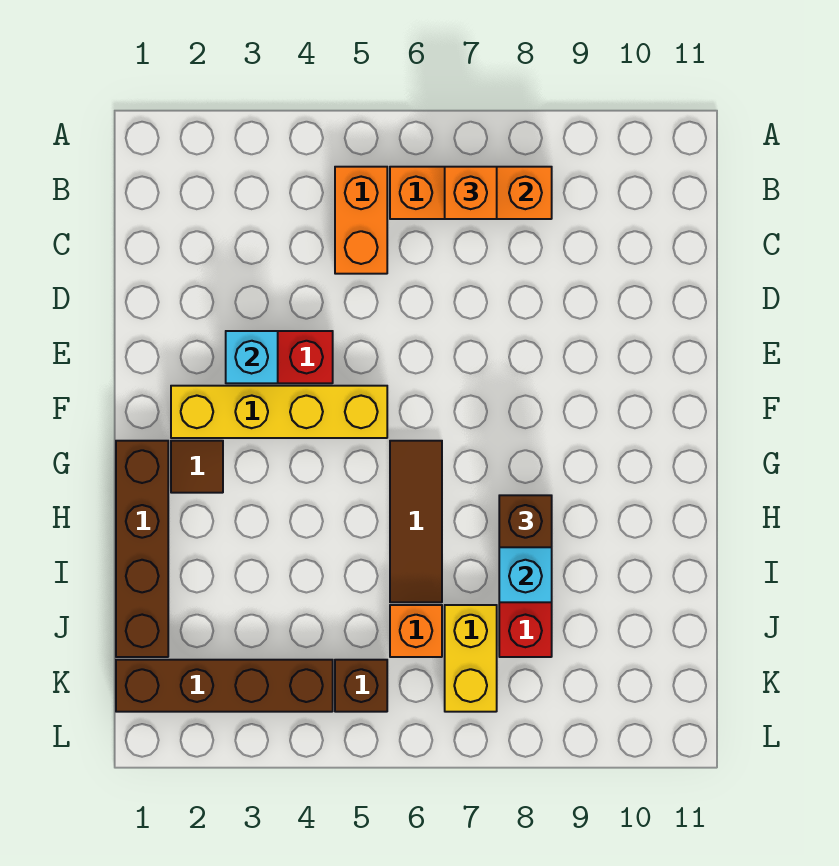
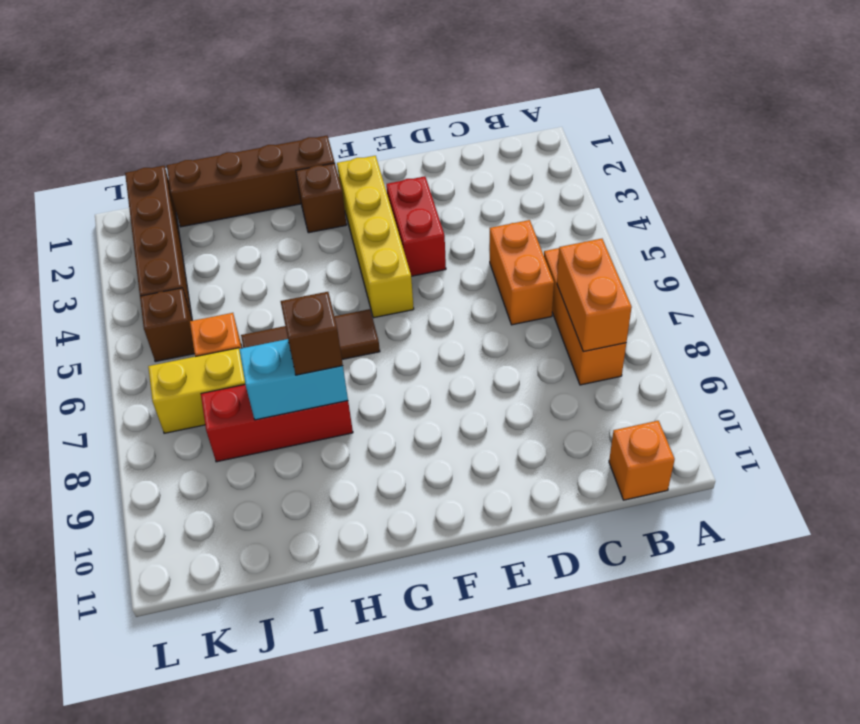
orange brick B5:C5 level 1 -> orange brick C5:C6 level 1
orange brick B7 level 3 -> orange brick B11 level 1
cyan brick E3 level 2 -> none
brown tile G2 level 1 -> brown brick G2 level 1

